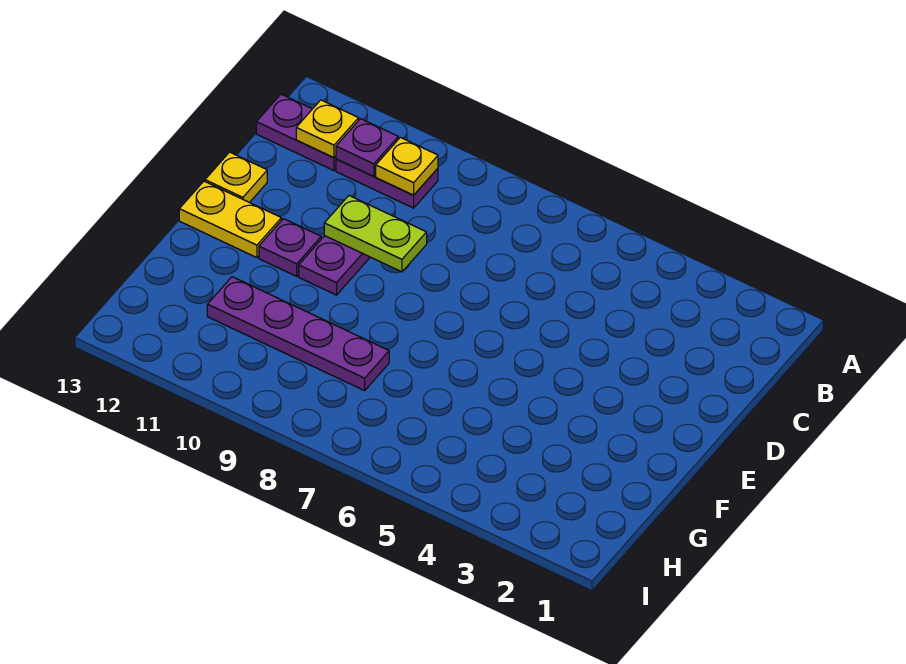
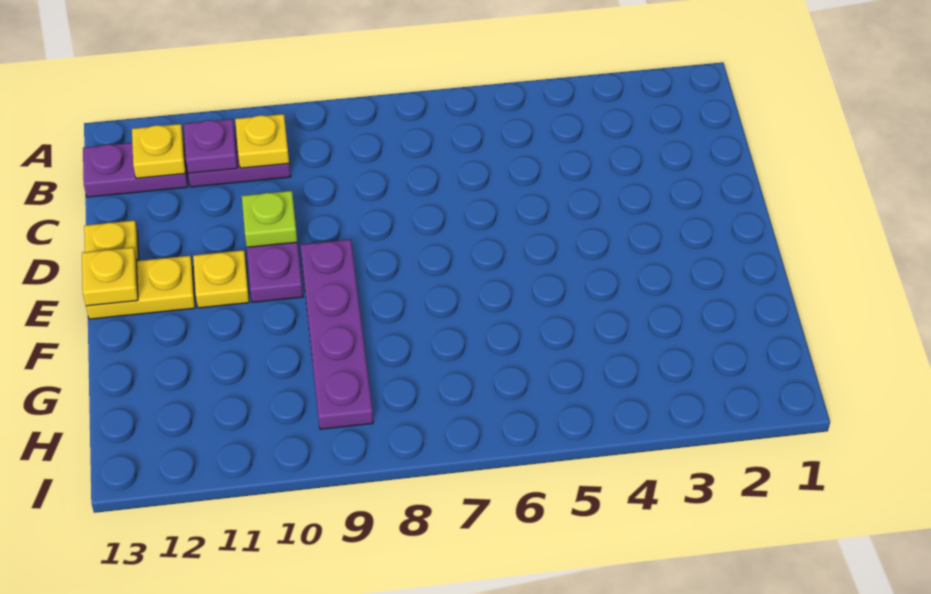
lime plate D9:D10 level 2 -> lime plate D10 level 2
purple plate E11 level 1 -> yellow plate E11 level 1
none -> yellow plate E13 level 2
purple plate G8:G11 level 1 -> purple plate E9:H9 level 1

